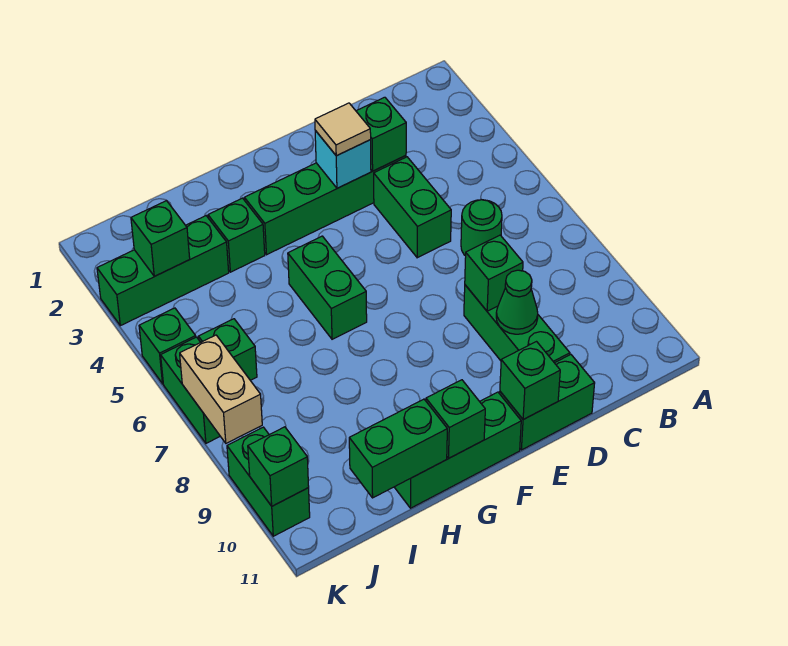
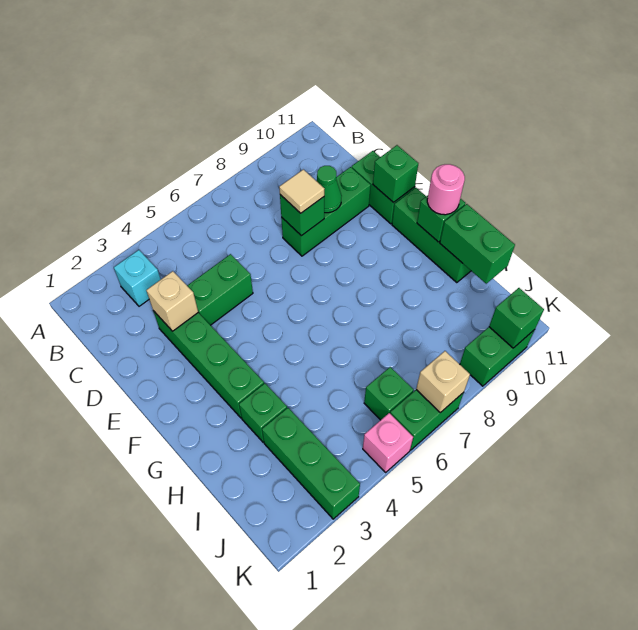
green round brick C6 level 1 -> none
green brick D3 level 2 -> tan brick D3 level 2
cyan brick E3 level 2 -> cyan brick B3 level 1
tan tile E3 level 3 -> tan tile D8 level 3
green brick G5:G6 level 1 -> none
none -> pink round brick G11 level 3
green brick J3 level 2 -> none
green brick K5 level 1 -> pink brick K5 level 1
tan brick K7:K8 level 2 -> tan brick K7 level 2

